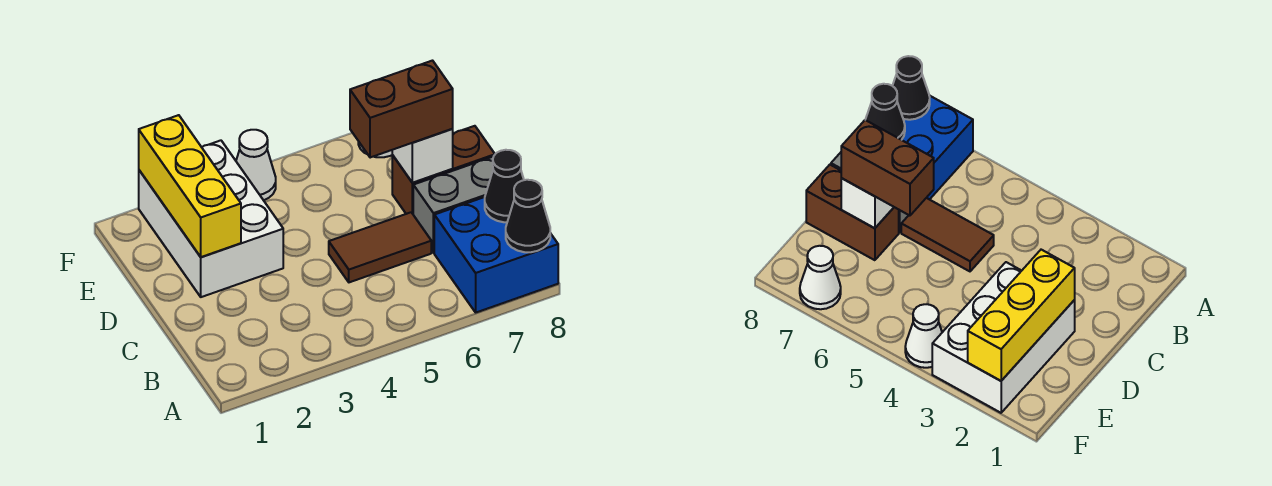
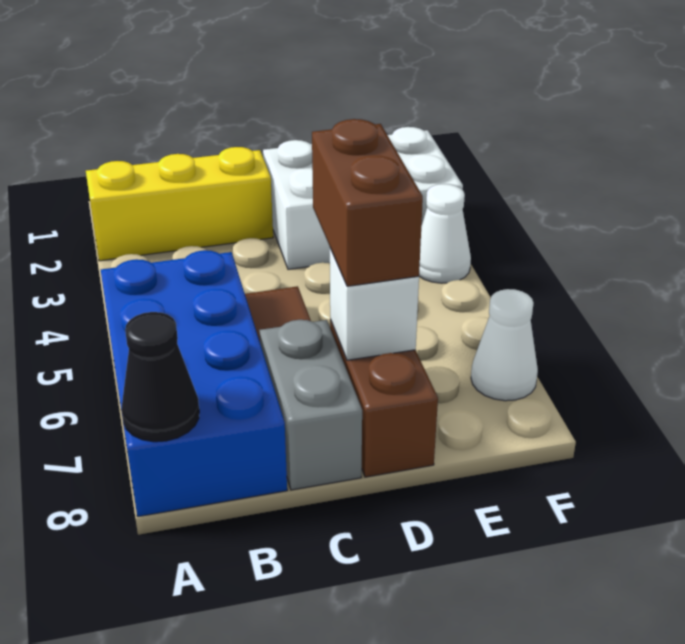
blue brick A7:B8 level 1 -> blue brick A5:B8 level 1
black cone B8 level 2 -> none
yellow brick D2:F2 level 2 -> yellow brick A2:C2 level 1

